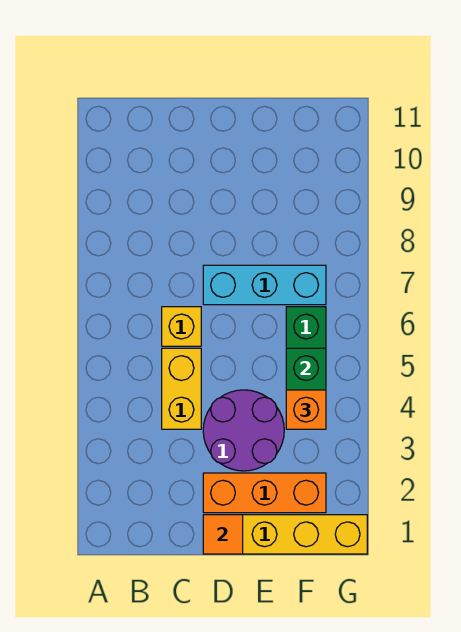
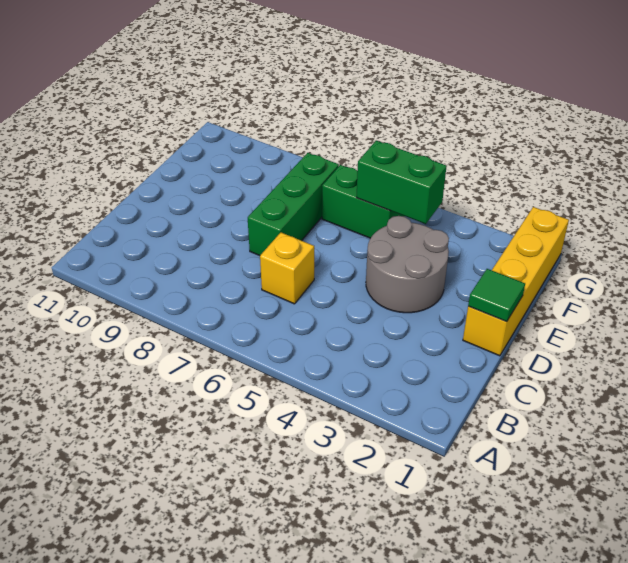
yellow brick C4:C5 level 1 -> none
orange tile D1 level 2 -> green tile D1 level 2
orange brick D2:F2 level 1 -> none
purple round brick D3:E4 level 1 -> grey round brick D3:E4 level 1
cyan brick D7:F7 level 1 -> green brick D7:F7 level 1
orange brick F4 level 3 -> none

